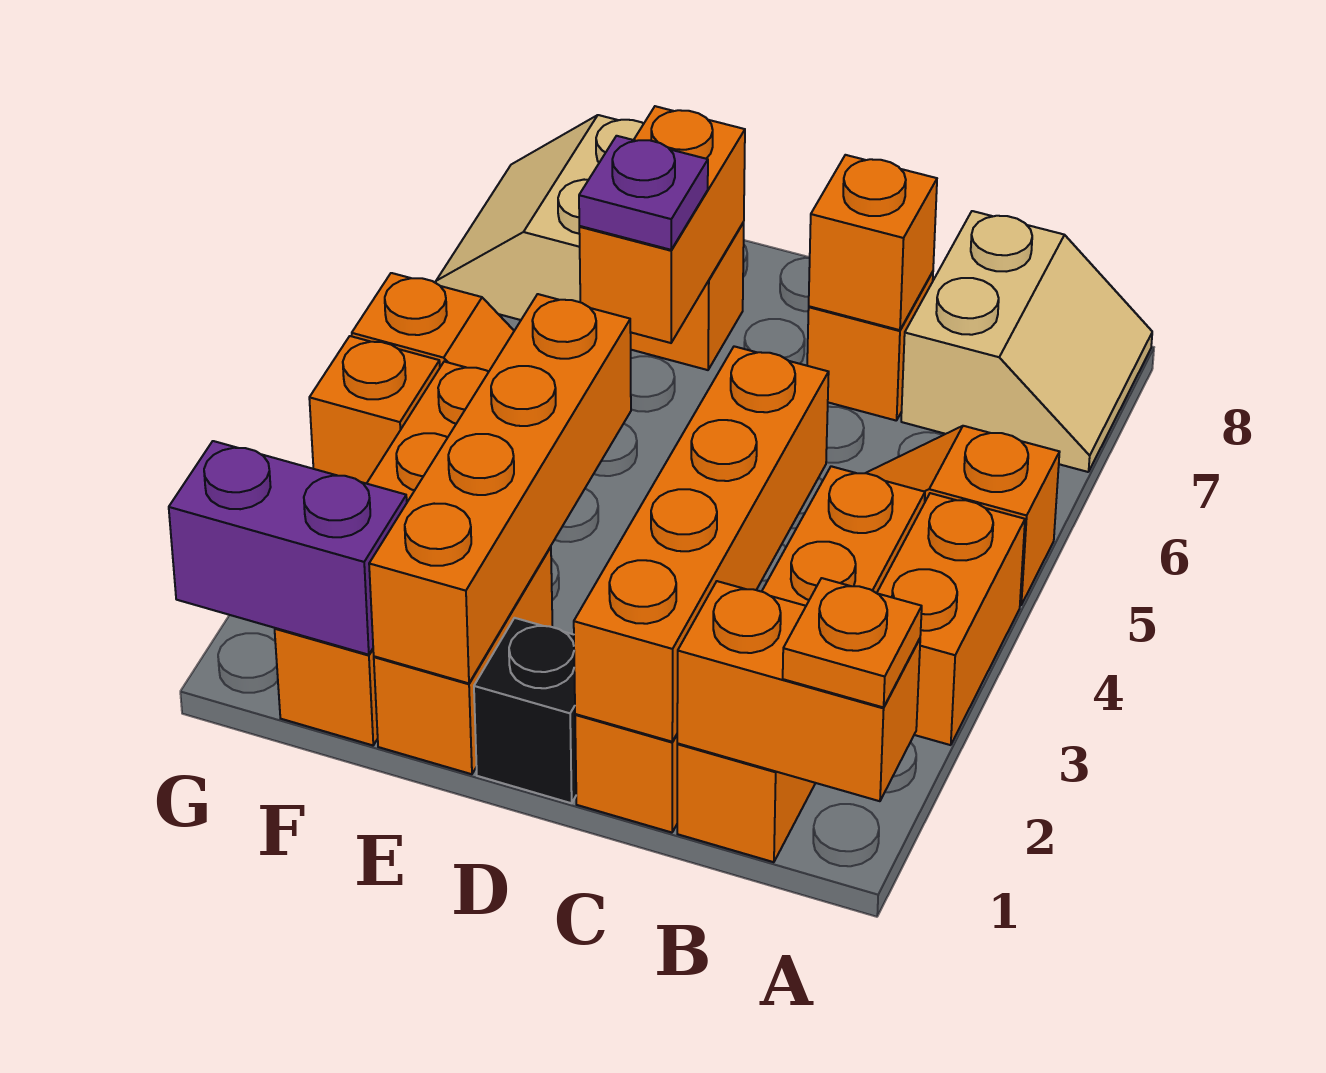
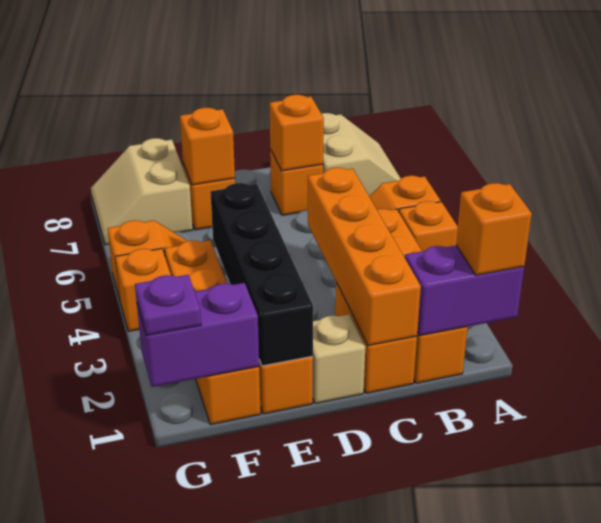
orange brick A1:B1 level 2 -> purple brick A1:B1 level 2
orange plate A1 level 3 -> orange brick A1 level 3
orange brick A3:A4 level 1 -> orange brick A4 level 1
black brick D1 level 1 -> tan brick D1 level 1
orange brick E1:E4 level 2 -> black brick E1:E4 level 2
orange brick E6:E7 level 2 -> orange brick E7 level 2
purple plate E6 level 3 -> purple plate G1 level 3

